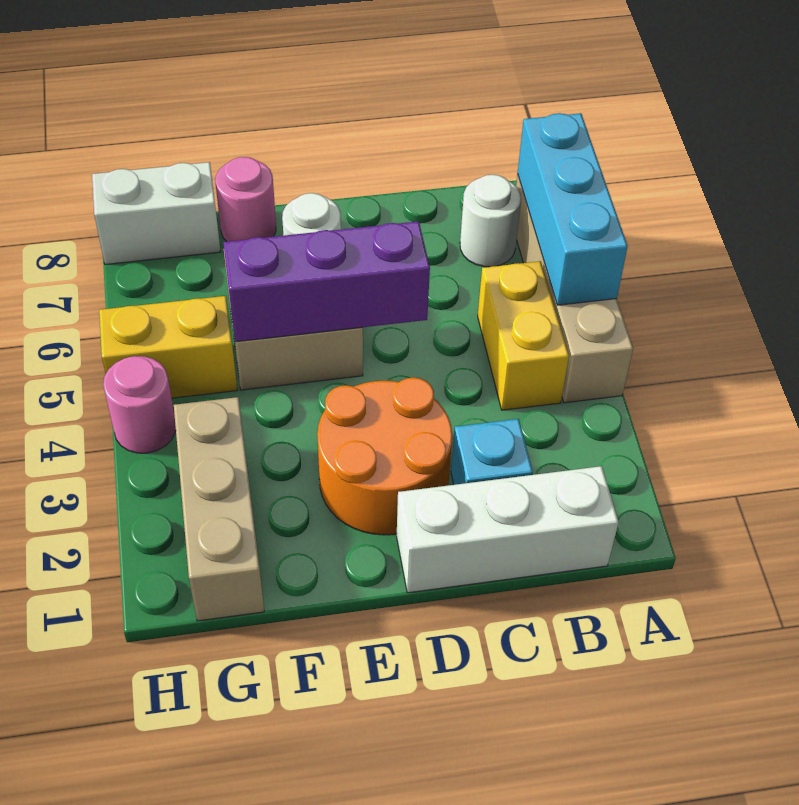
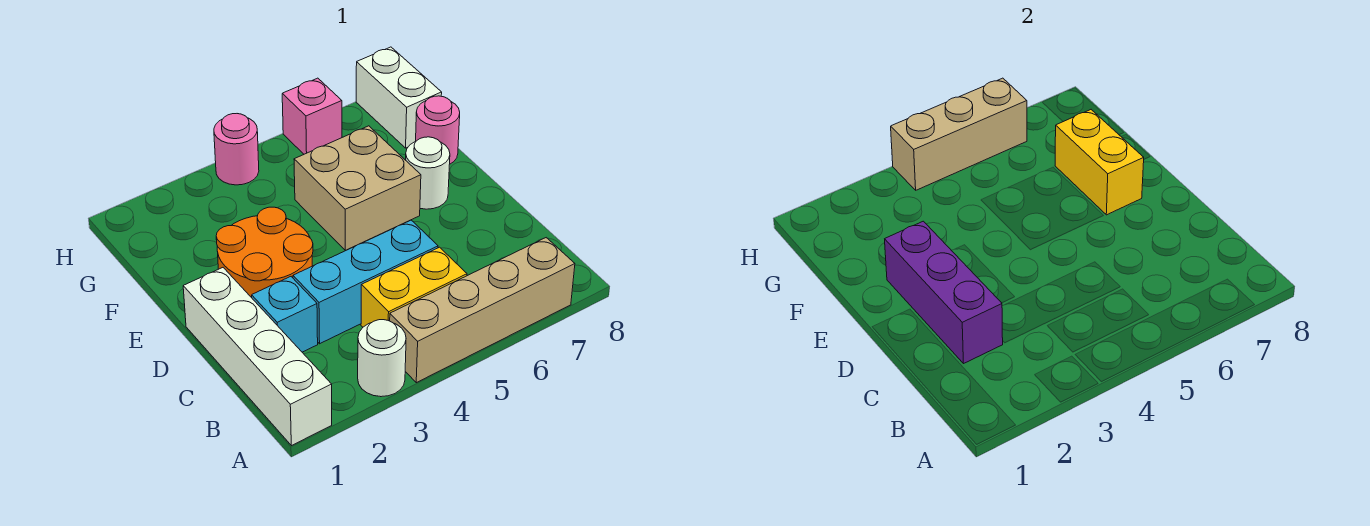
cyan brick A5:A7 level 2 -> cyan brick C3:C5 level 1
white brick B1:D1 level 1 -> white brick A1:D1 level 1
white round brick B7 level 1 -> white round brick A3 level 1
purple brick D5:F5 level 2 -> purple brick C2:E2 level 2
tan brick G1:G3 level 1 -> tan brick H4:H6 level 2
yellow brick G5:H5 level 1 -> yellow brick E7:F7 level 2
none -> pink brick H6 level 1

